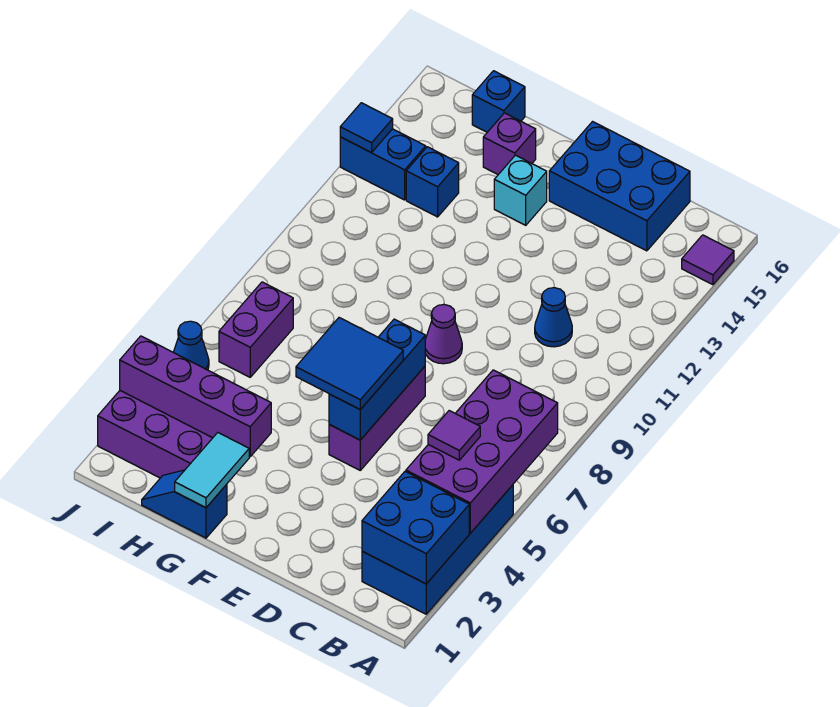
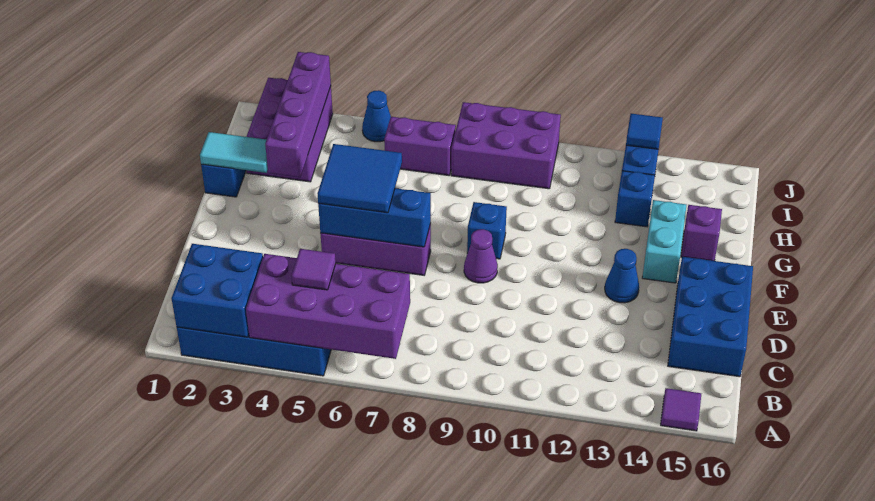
blue cone C11 level 1 -> blue cone E13 level 1
cyan brick F14 level 1 -> cyan brick F14:G14 level 1
blue brick H16 level 1 -> blue brick F9 level 1
none -> purple brick I8:J10 level 1

